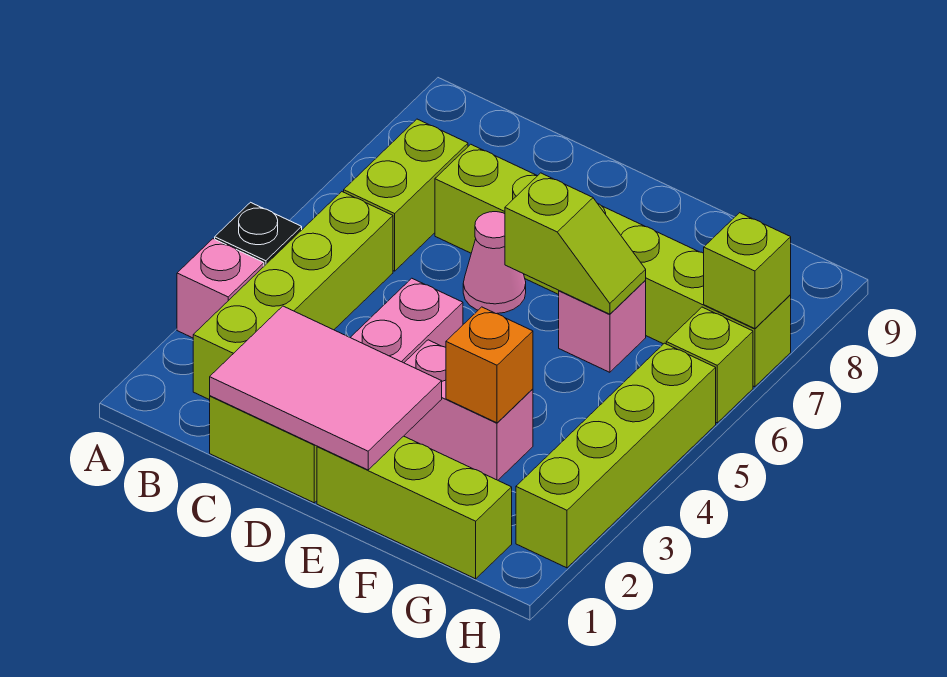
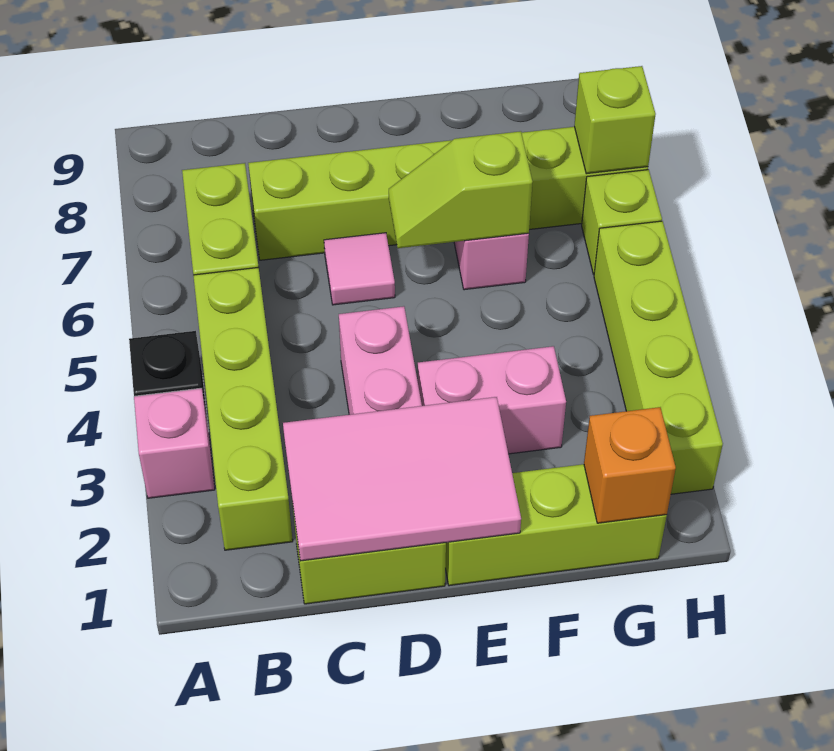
pink cone D6 level 1 -> pink tile D6 level 1
lime slope E6:F6 level 2 top E -> lime slope E6:F6 level 2 top F
orange brick F3 level 2 -> orange brick G1 level 2

